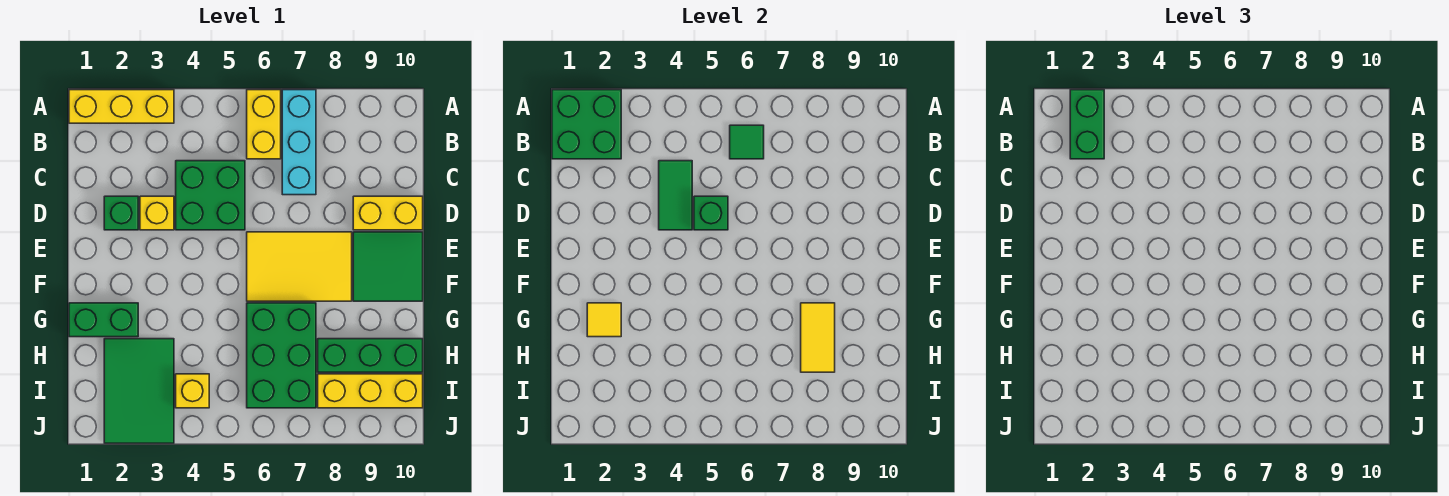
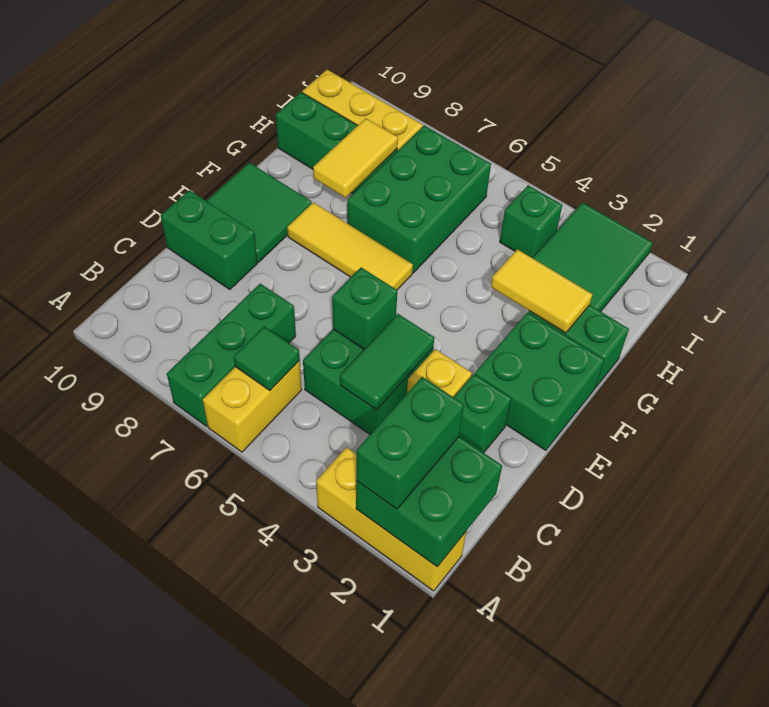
cyan brick A7:C7 level 1 -> green brick A7:C7 level 1
yellow brick D9:D10 level 1 -> green brick D9:D10 level 1
none -> green brick E1:F2 level 1
yellow tile E6:F8 level 1 -> yellow tile F6:F8 level 1
yellow tile G2 level 2 -> yellow tile G2:G3 level 2
yellow brick I4 level 1 -> green brick I4 level 1

